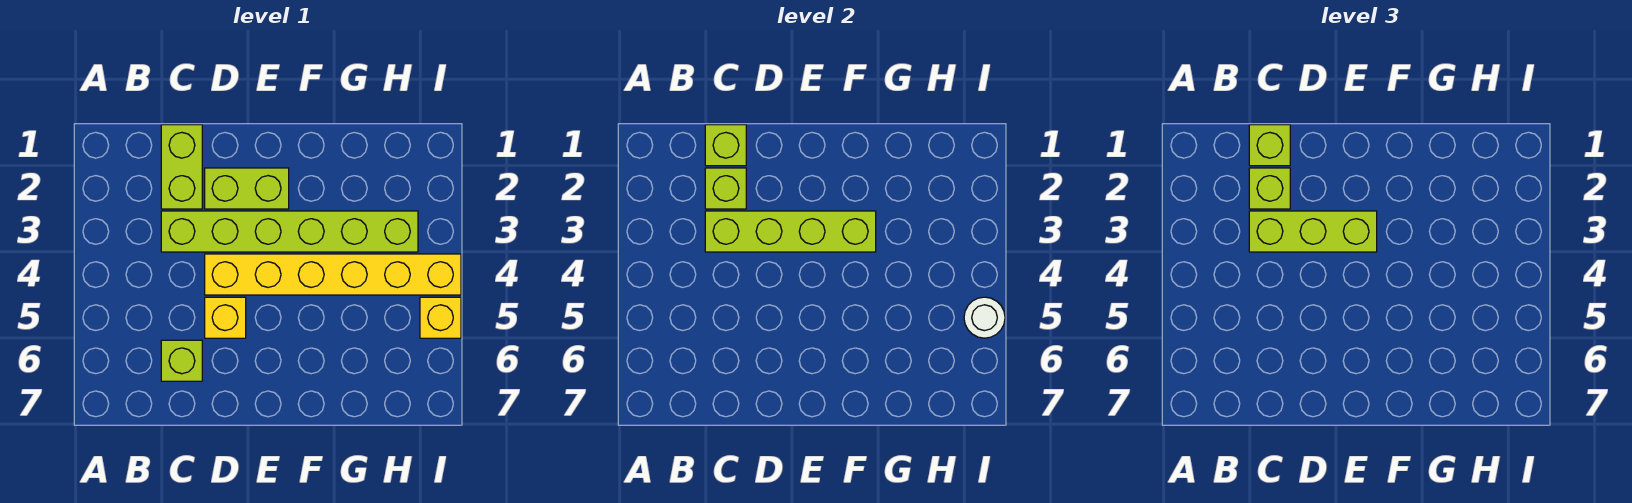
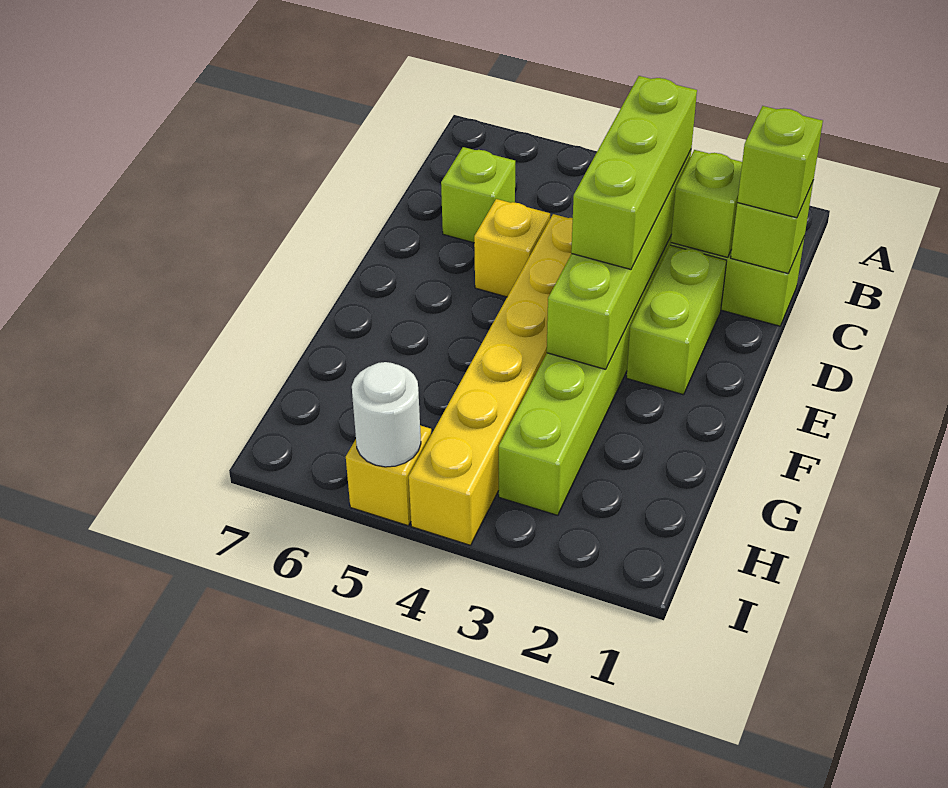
lime brick C2 level 3 -> none

